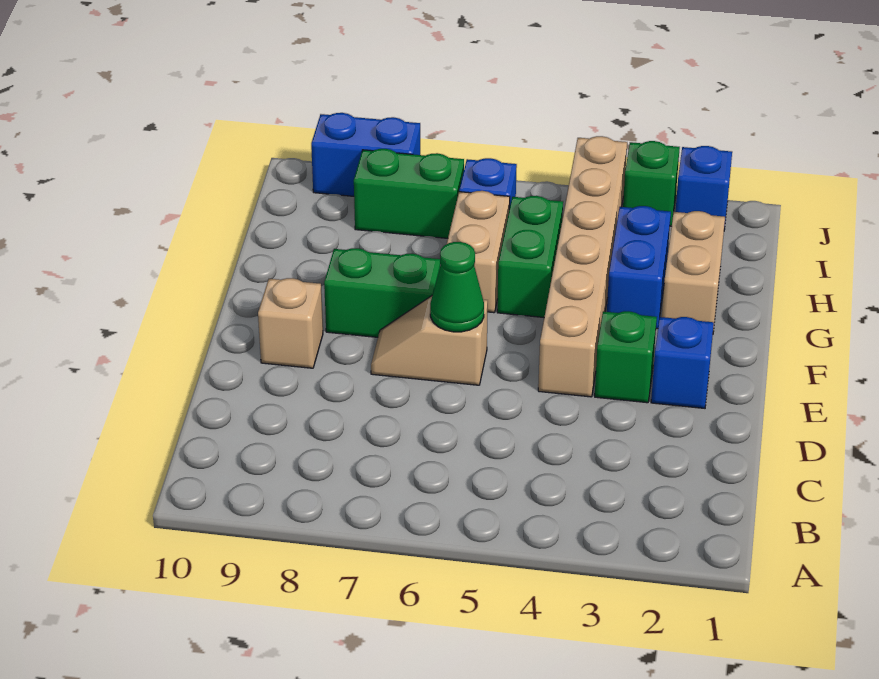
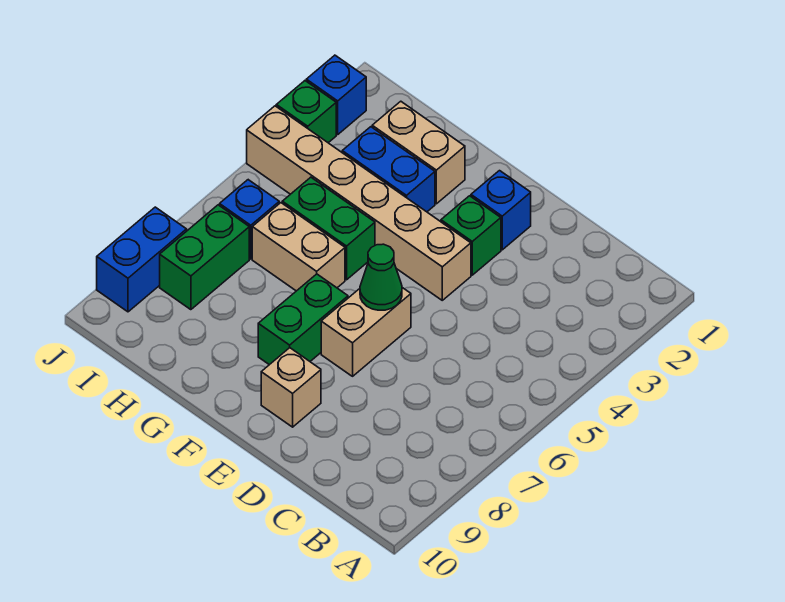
tan slope E6:E7 level 1 top 6 -> tan brick E6:E7 level 1

